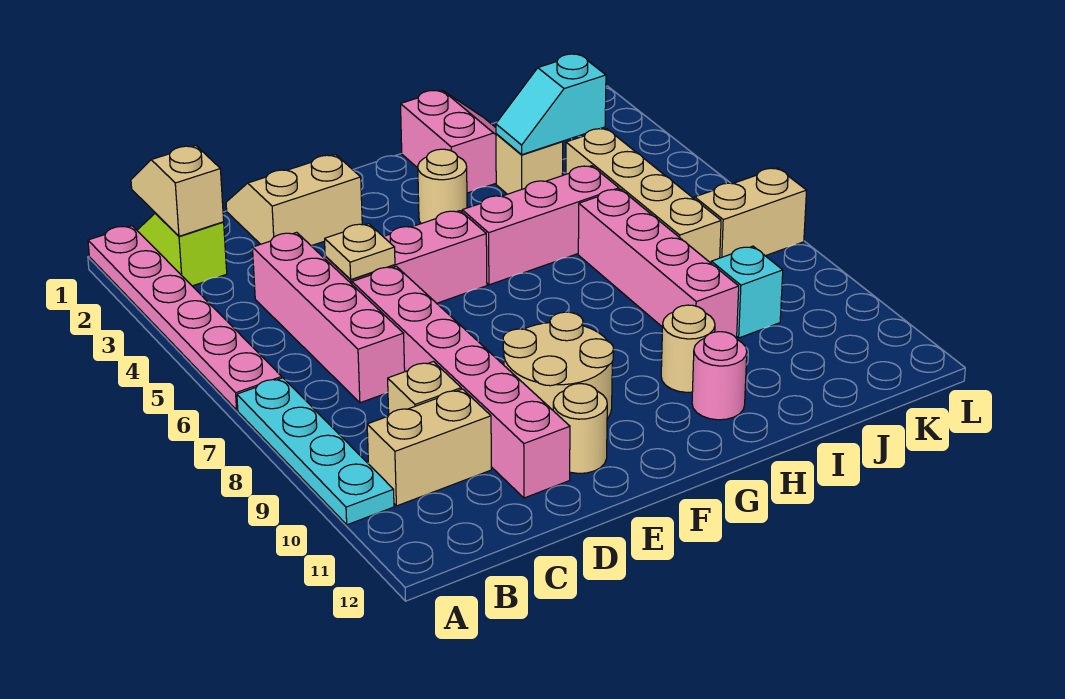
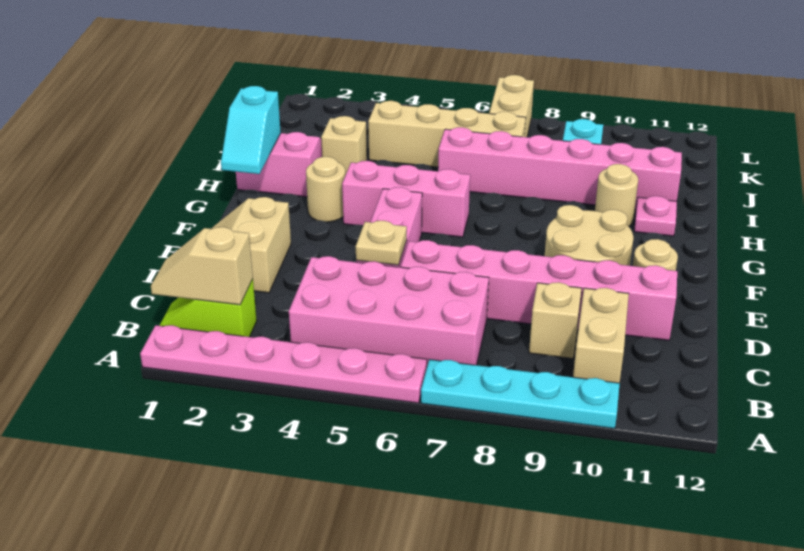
pink brick C4:C7 level 1 -> pink brick B4:C7 level 1
pink brick G5:I5 level 1 -> pink brick G4:G6 level 1
pink round brick H11 level 1 -> pink plate H11 level 1
cyan slope I3:J3 level 2 top J -> cyan slope G1:H1 level 2 top H
pink brick I6:I9 level 1 -> pink brick I6:I11 level 1

